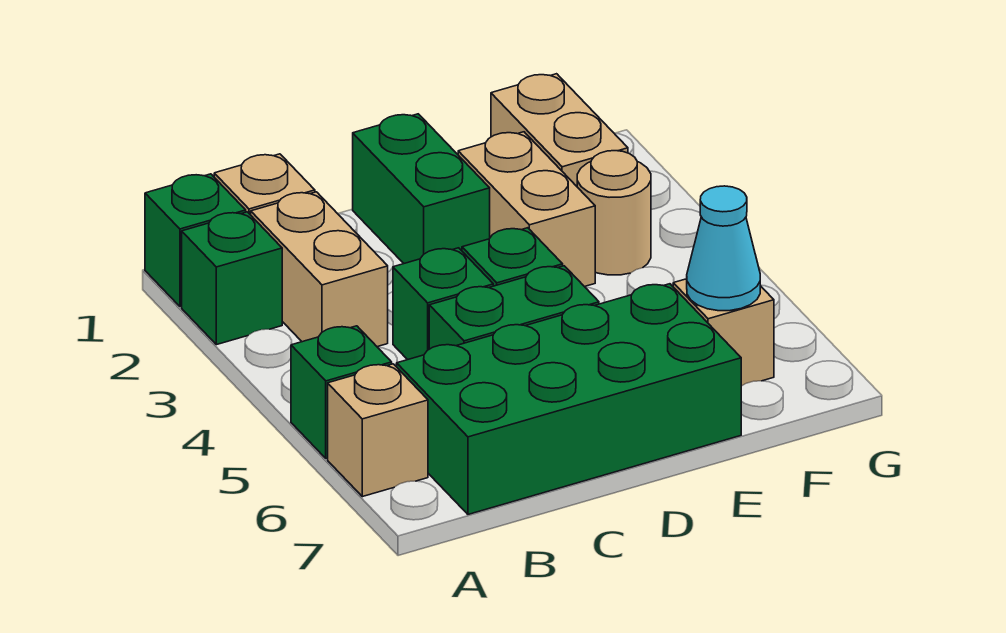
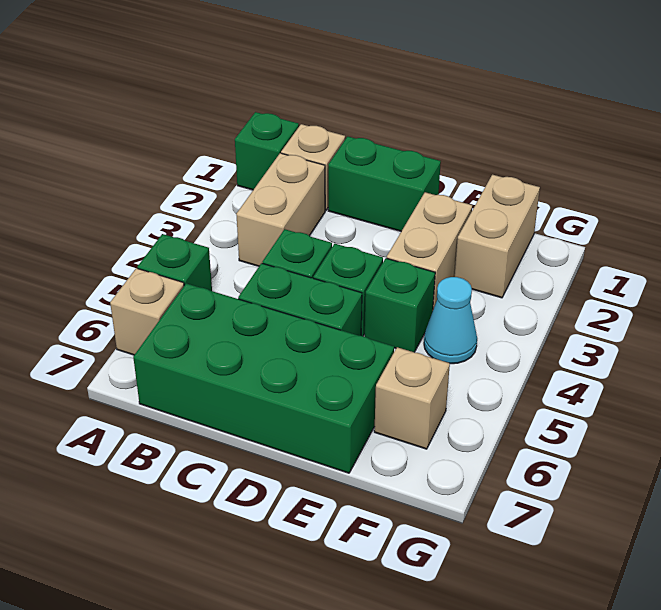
green brick A2 level 1 -> green brick E4 level 1
green brick D1:D2 level 1 -> green brick C1:D1 level 1
tan round brick F3 level 1 -> none
cyan cone F6 level 2 -> cyan cone F4 level 1

